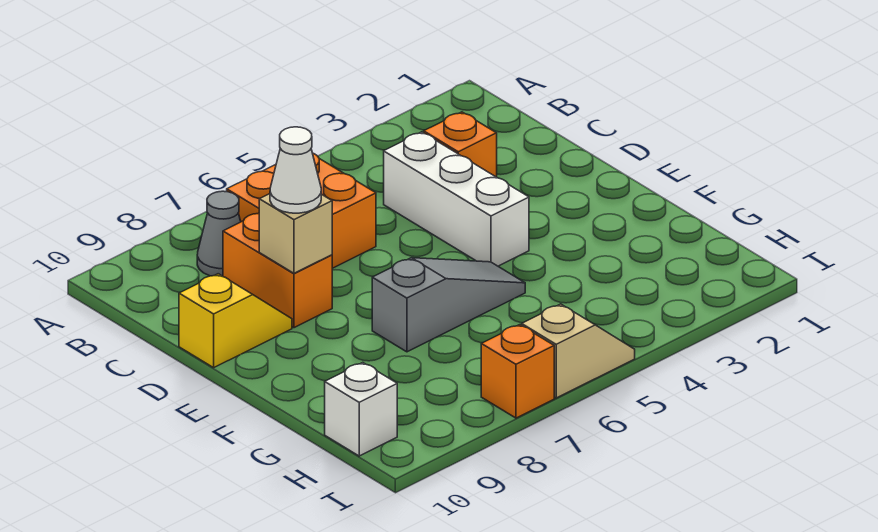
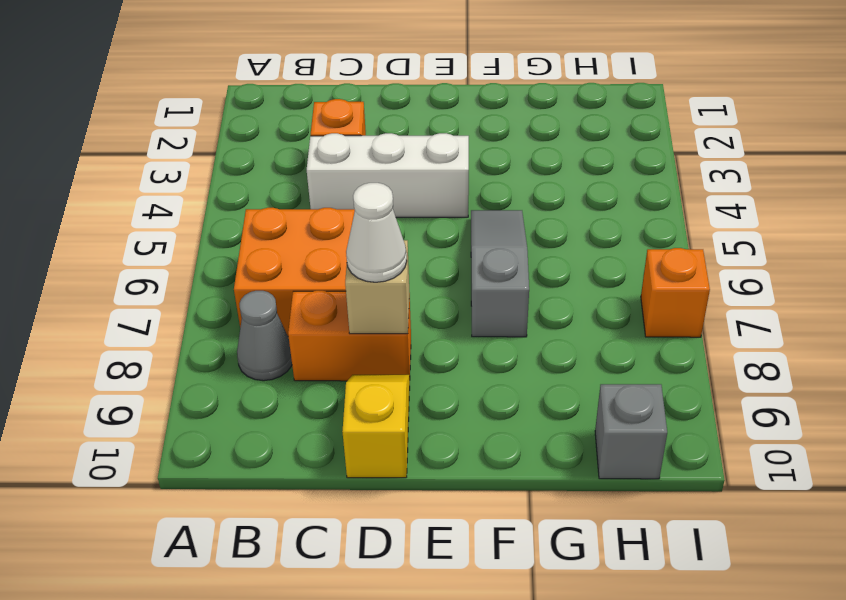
white brick H10 level 1 -> grey brick H10 level 1
tan slope I5:I6 level 1 top 6 -> none

